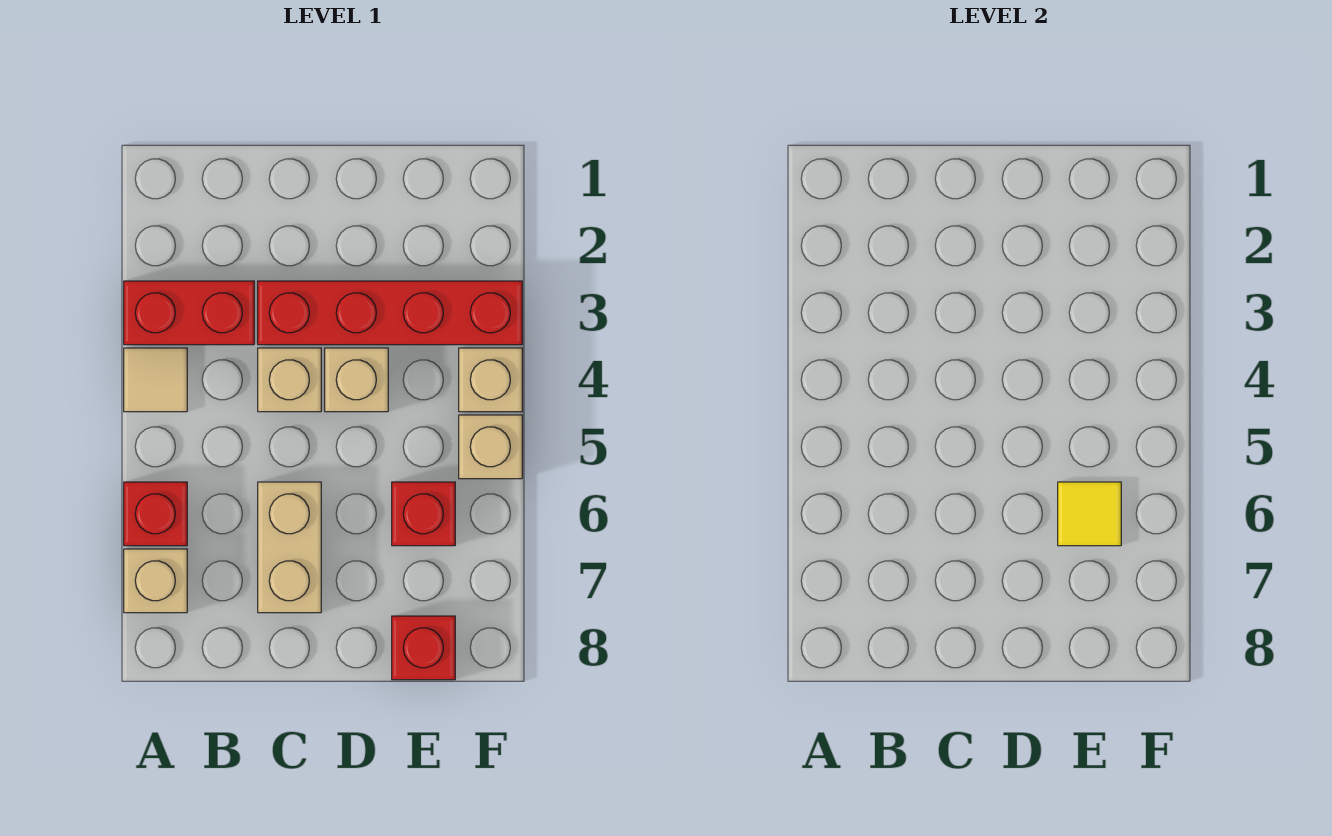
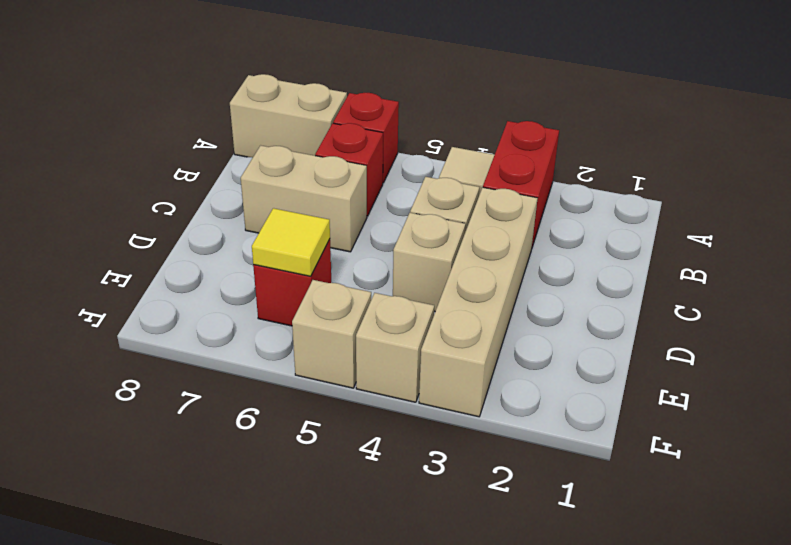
tan brick A7 level 1 -> tan brick A7:A8 level 1
red brick C3:F3 level 1 -> tan brick C3:F3 level 1
red brick E8 level 1 -> red brick B6 level 1

